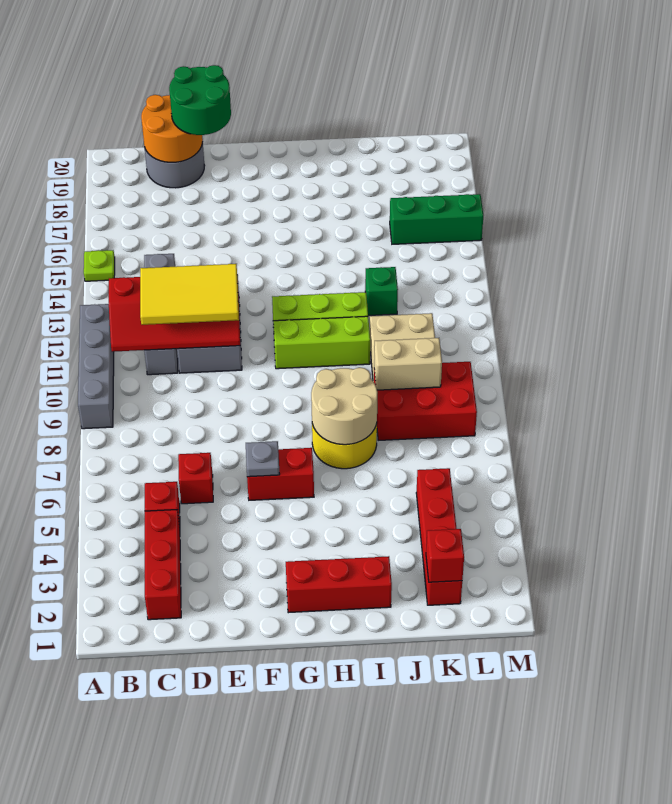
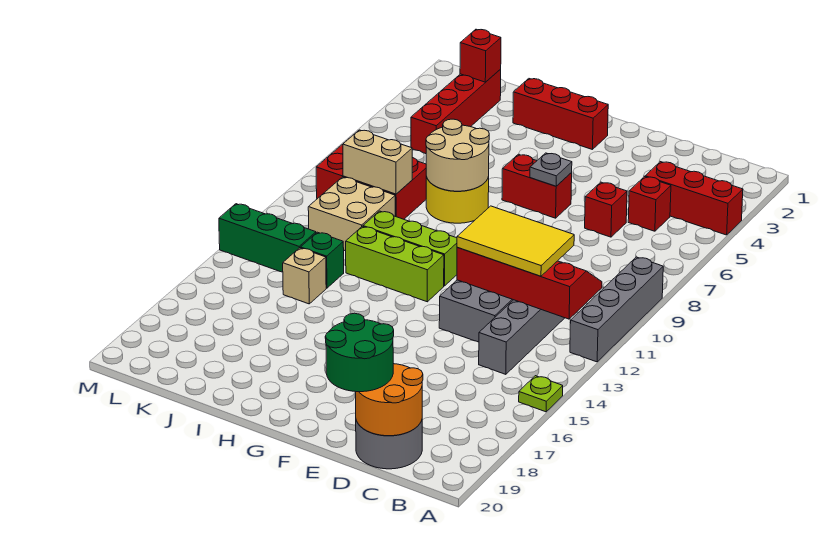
red brick C2:C4 level 1 -> red brick A4:C4 level 1
none -> tan brick J14 level 1
green brick K16:M16 level 1 -> green brick K13:M13 level 1

